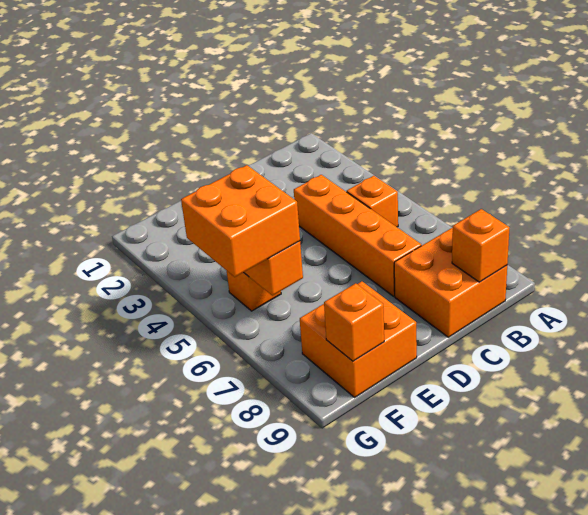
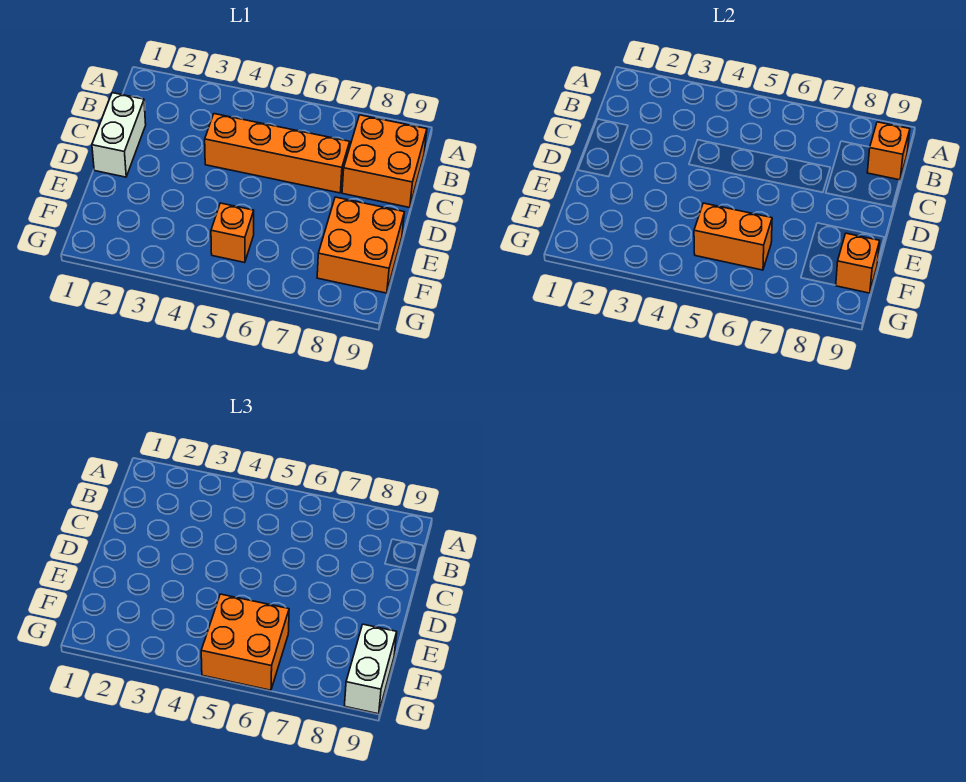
orange brick B5 level 1 -> none
none -> white brick C1:D1 level 1
none -> white brick F9:G9 level 3

